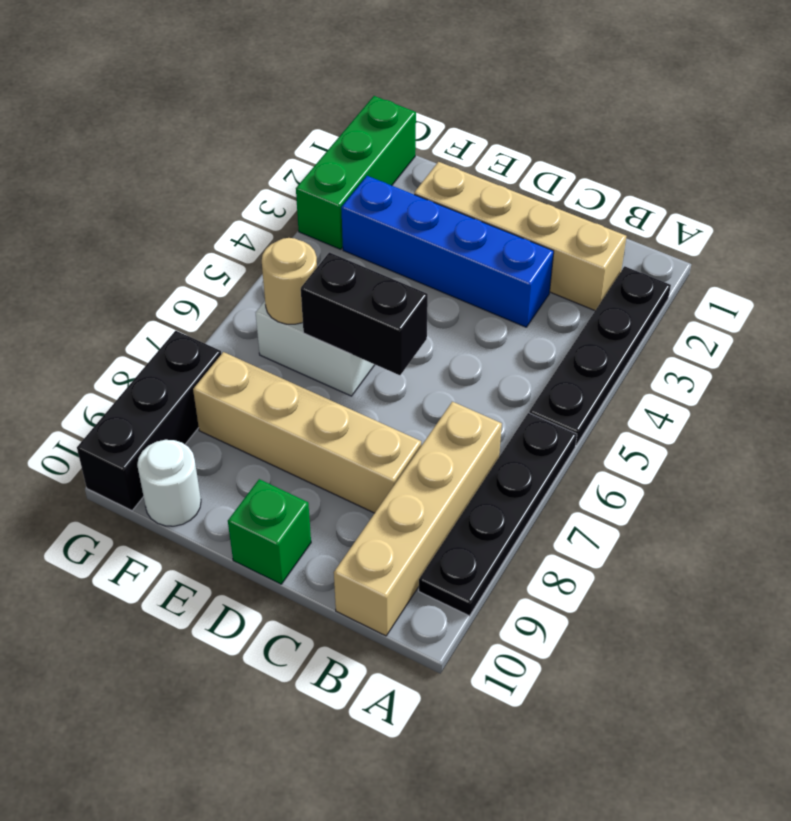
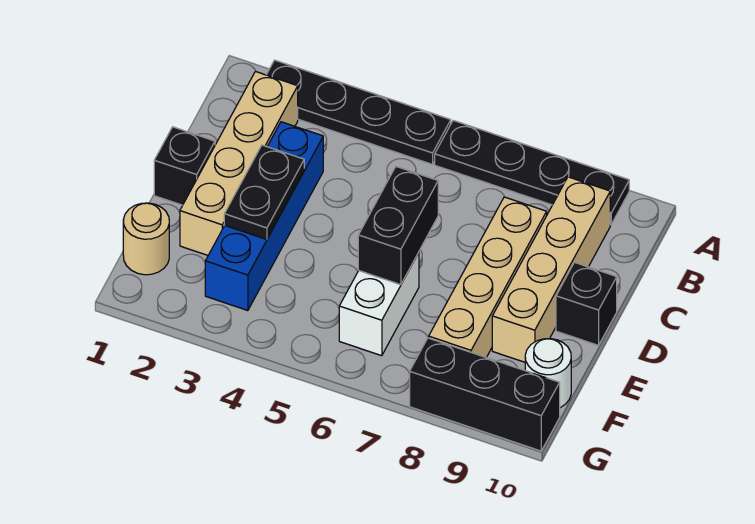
tan brick B7:B10 level 1 -> tan brick B9:E9 level 1
none -> black brick D1 level 1
none -> black plate D3:E3 level 2
green brick D10 level 1 -> black brick D10 level 1
tan round brick F6 level 2 -> tan round brick F1 level 1
green brick G1:G3 level 1 -> none

